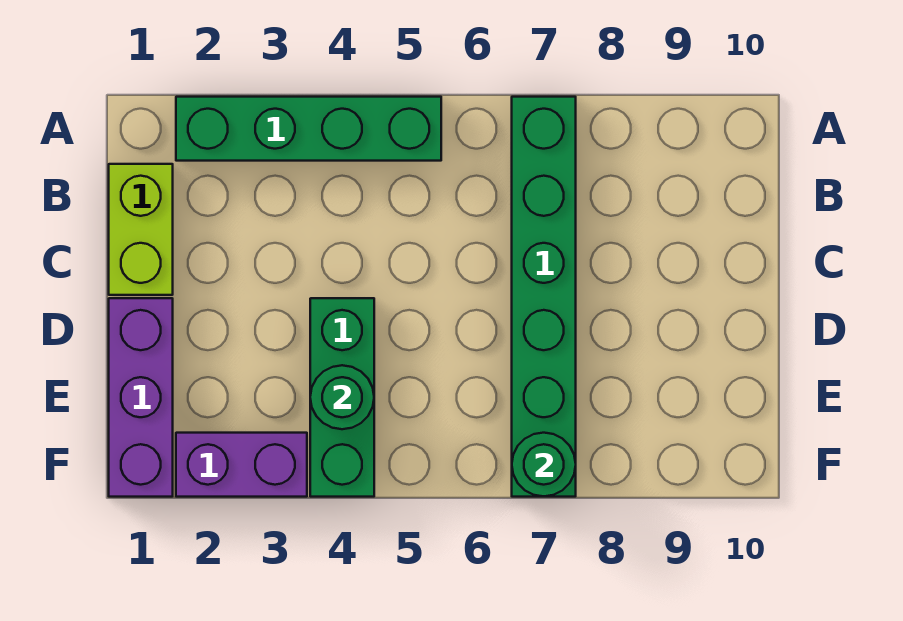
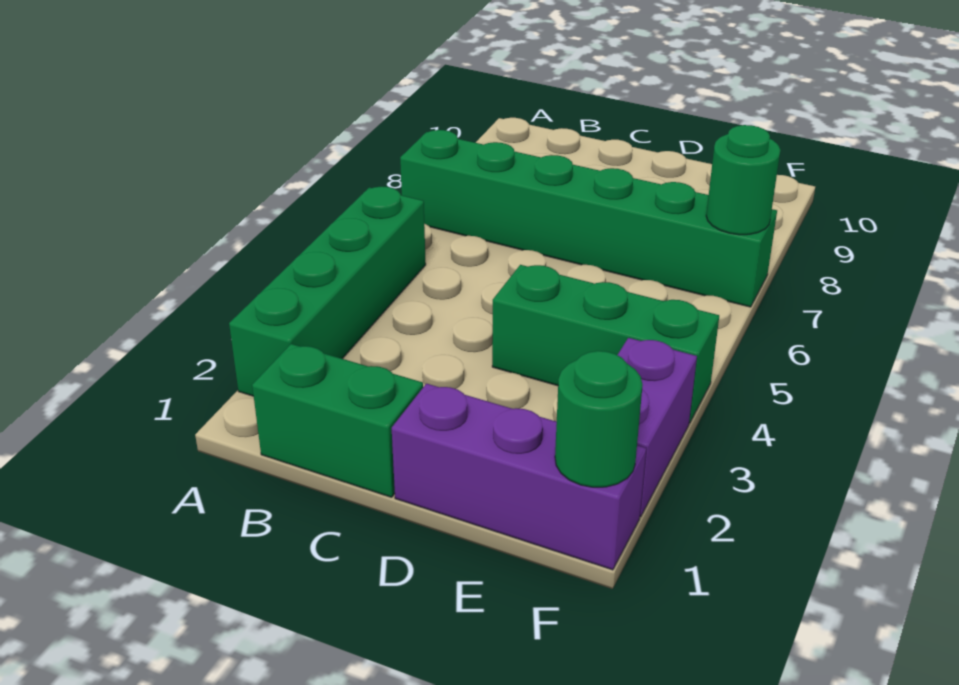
lime brick B1:C1 level 1 -> green brick B1:C1 level 1
green round brick E4 level 2 -> green round brick F1 level 2

